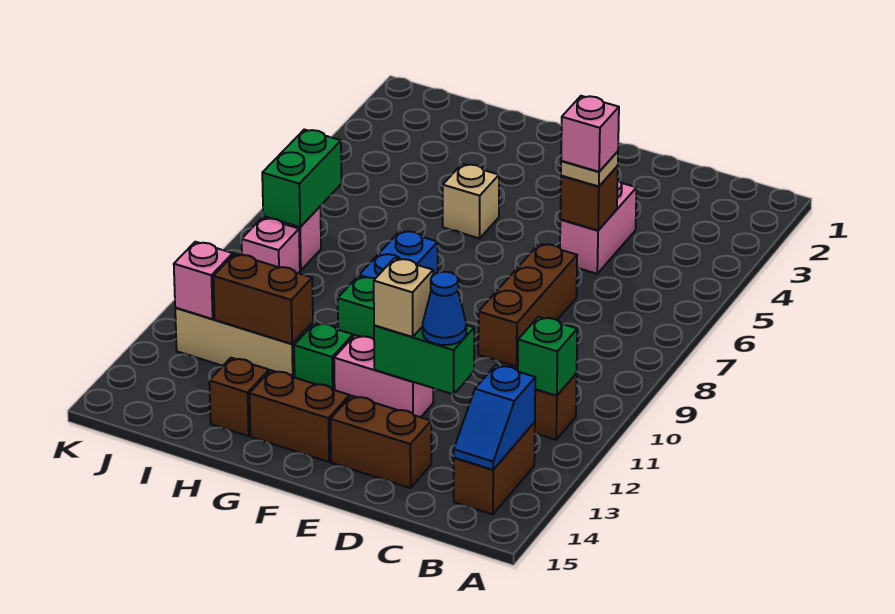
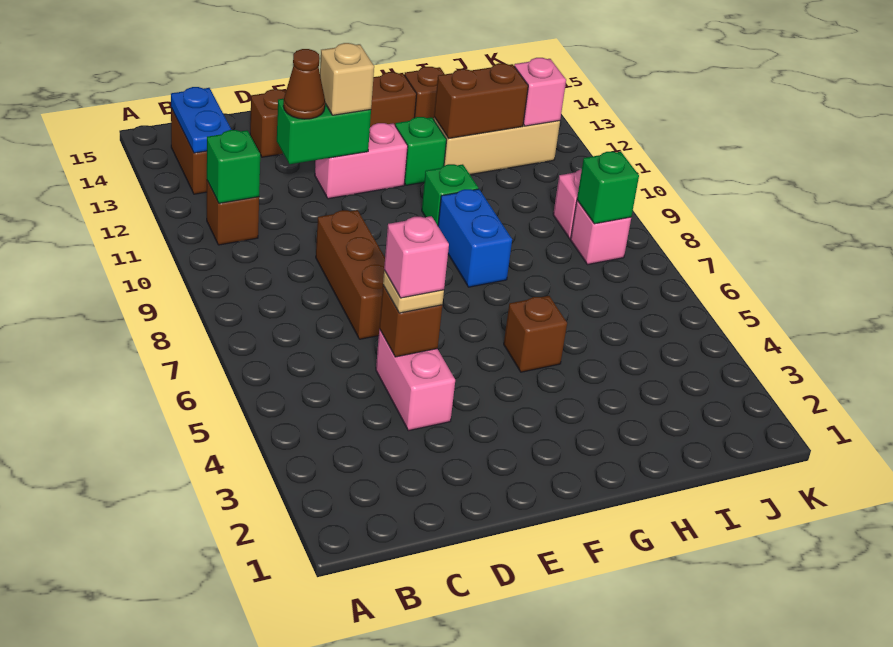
blue slope B13:B14 level 2 top 13 -> blue plate B13:B14 level 2
blue cone D12 level 3 -> brown cone D12 level 3
tan brick G5 level 1 -> brown brick G5 level 1
green brick J7:J8 level 2 -> green brick J8 level 2

